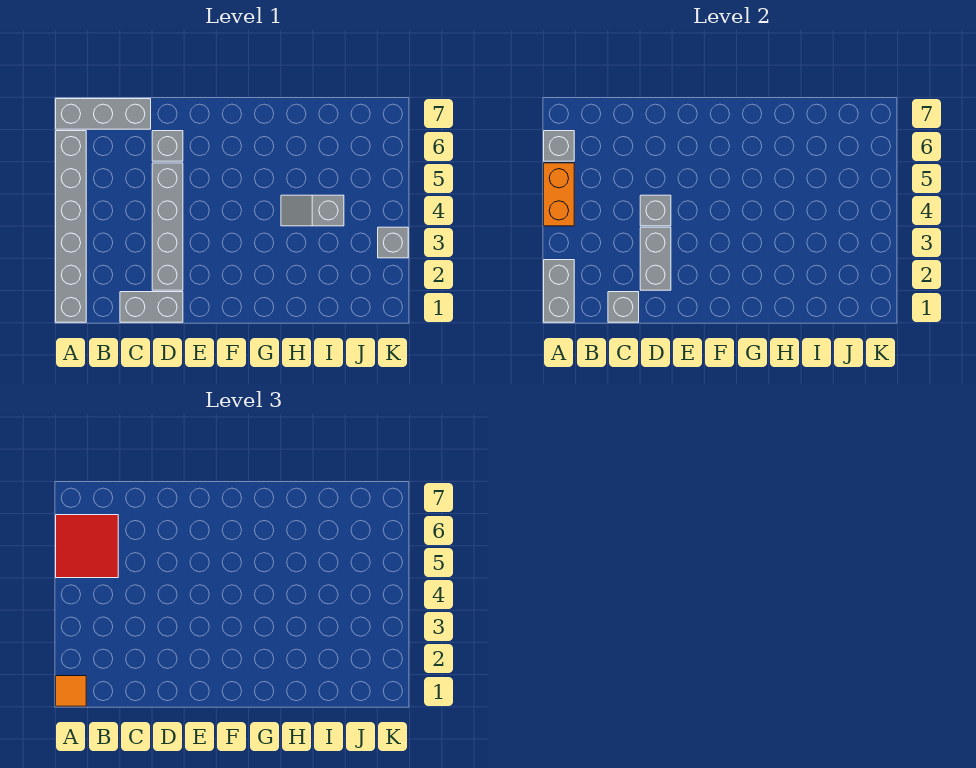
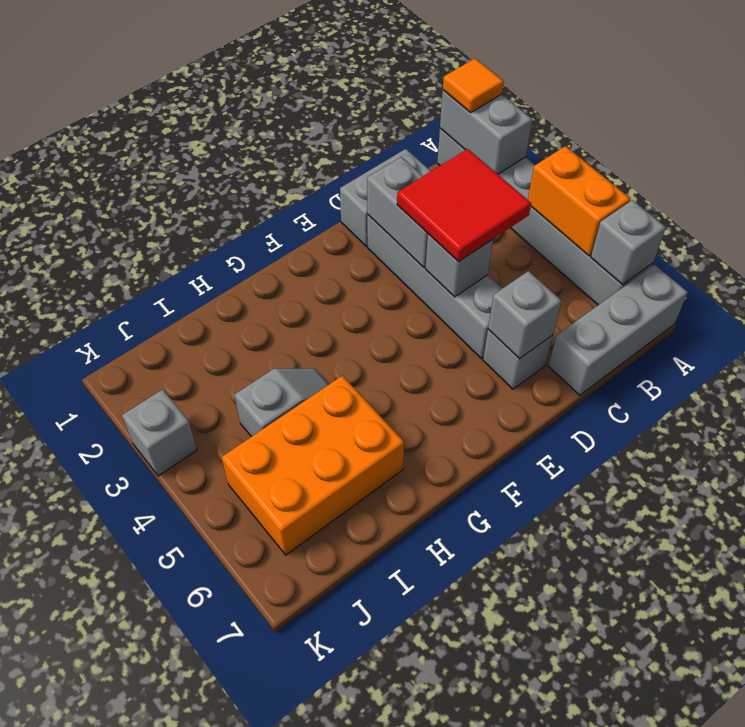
red tile A5:B6 level 3 -> red tile C3:D4 level 3
grey brick C1 level 2 -> grey brick D6 level 2
none -> orange brick H5:J6 level 1

